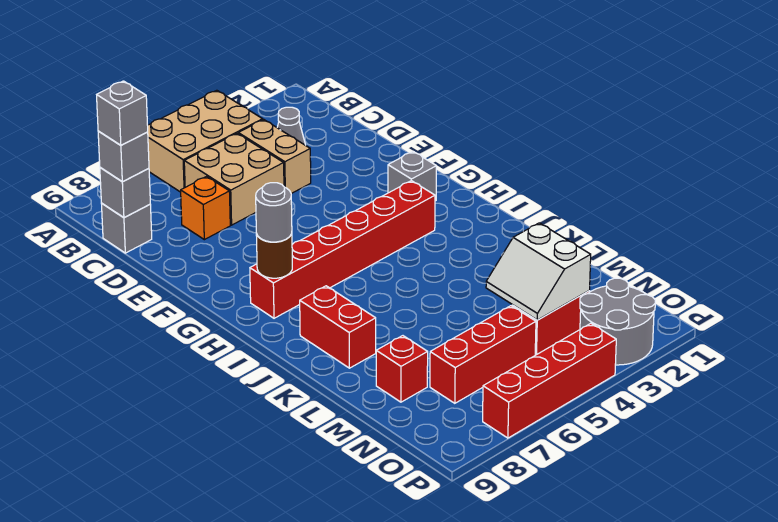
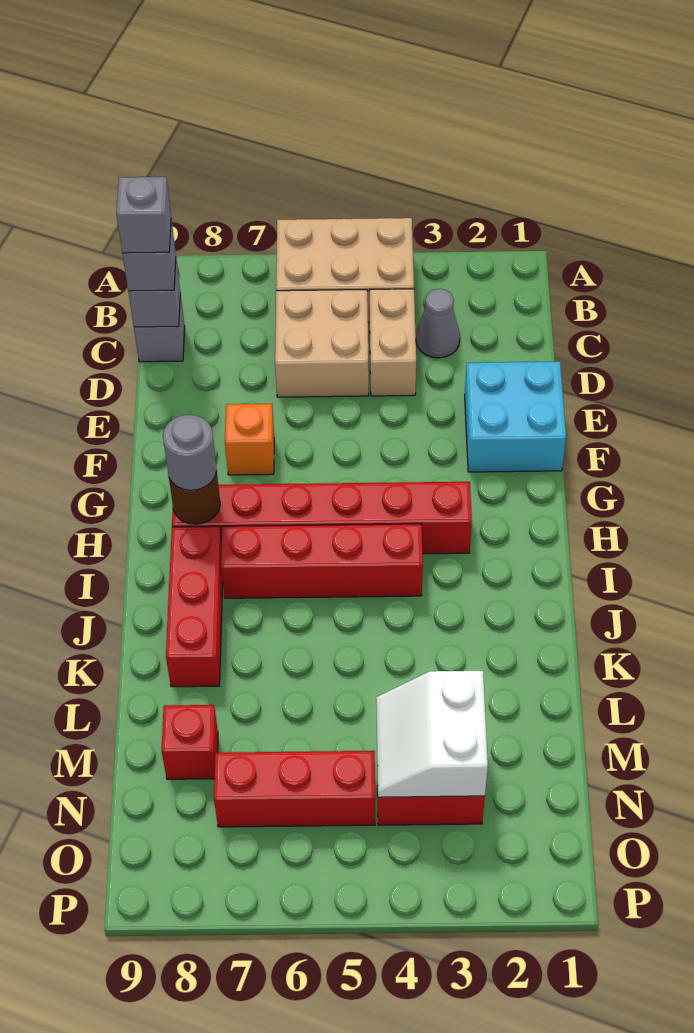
orange brick D7 level 1 -> orange brick F7 level 1
none -> cyan brick E1:F2 level 1
grey brick G2 level 1 -> none
red brick J8:K8 level 1 -> red brick I8:K8 level 1
grey round brick O2:P3 level 1 -> none
red brick P4:P7 level 1 -> red brick I4:I7 level 1

